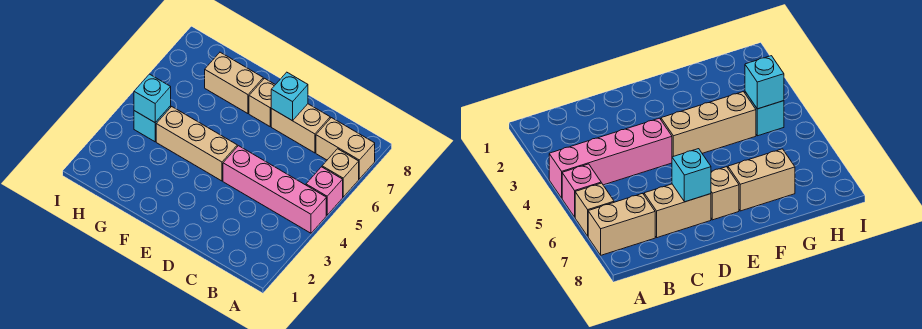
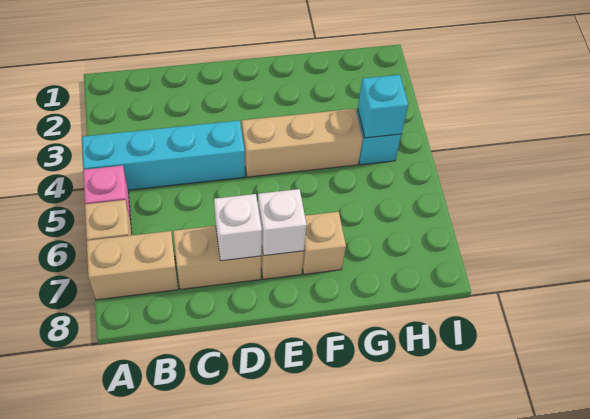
pink brick A4:D4 level 1 -> cyan brick A4:D4 level 1
cyan brick D7 level 2 -> white brick D7 level 2
none -> white brick E7 level 2
tan brick F7:G7 level 1 -> tan brick F7 level 1

